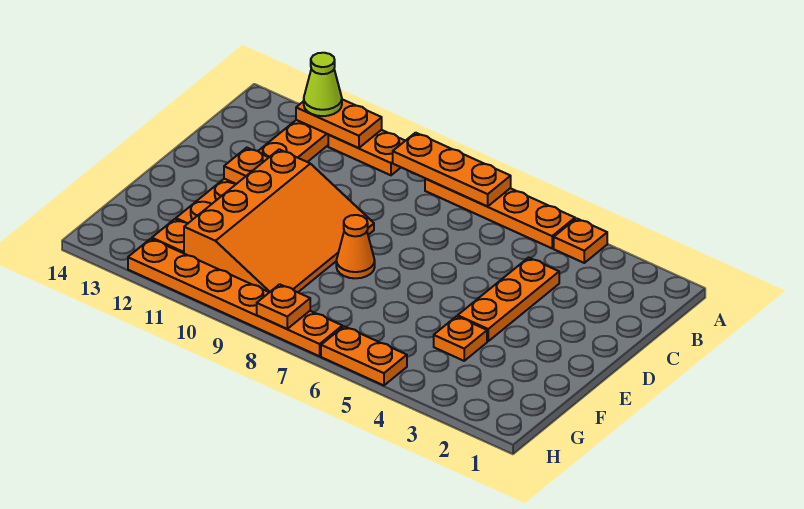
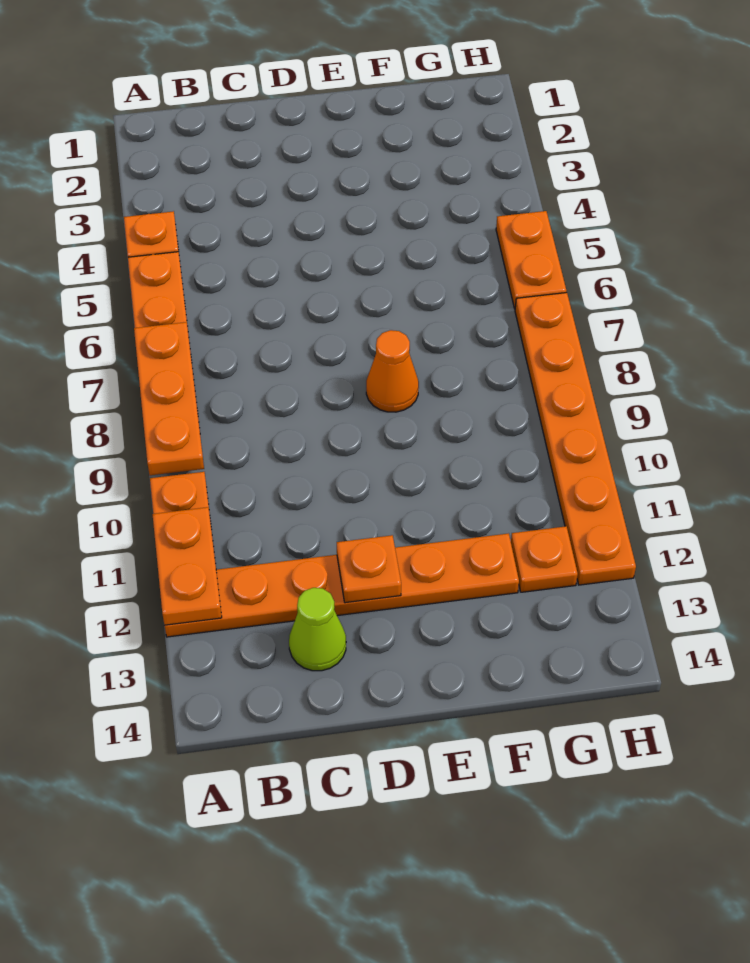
lime cone A12 level 3 -> lime cone C13 level 1
orange plate C4:E4 level 1 -> none
orange slope D9:G11 level 1 top 11 -> none
orange plate F4 level 1 -> none
orange plate H8 level 2 -> none

